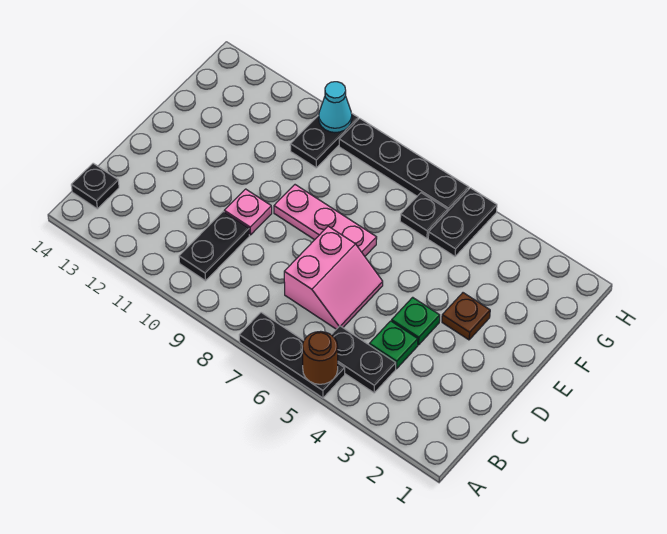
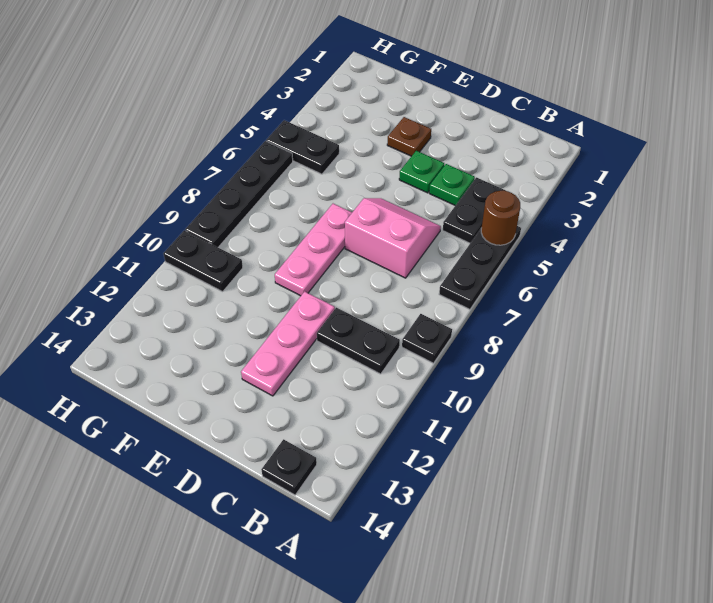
pink plate D10 level 1 -> pink plate D10:D12 level 1
black plate G6 level 1 -> black plate A9 level 1
cyan cone H10 level 2 -> none

